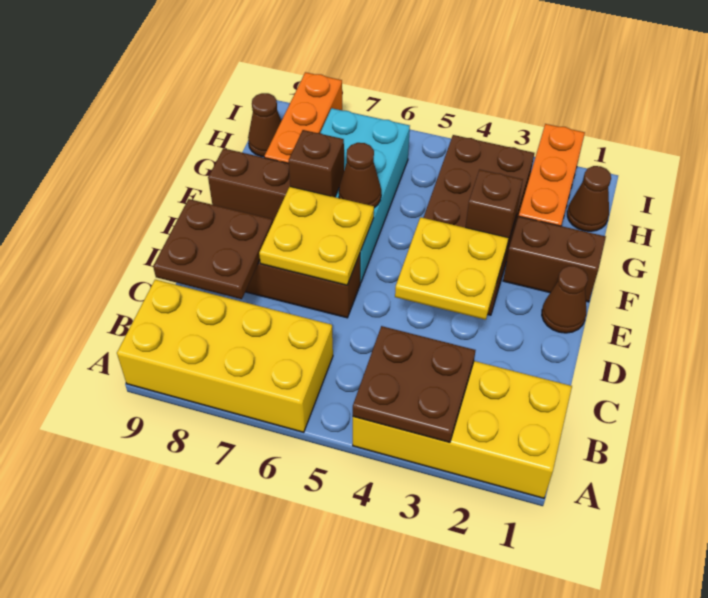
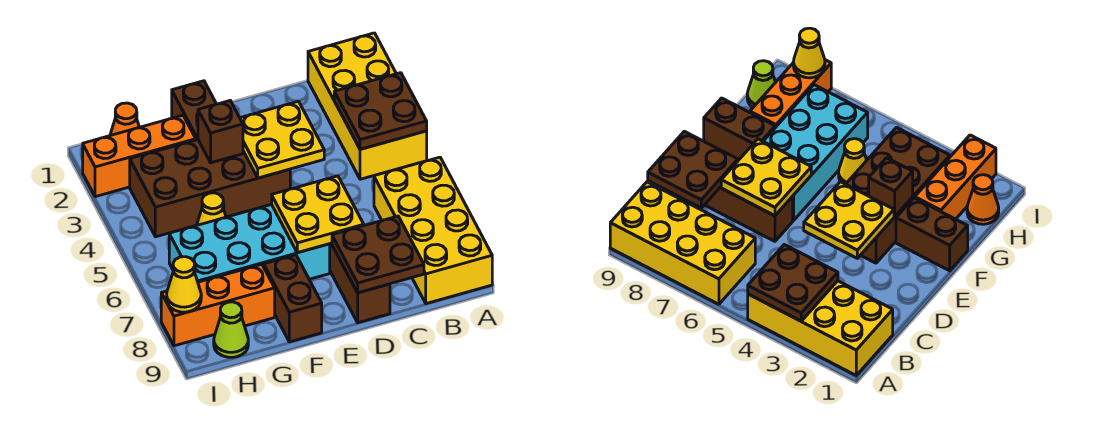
brown cone E1 level 1 -> none
brown cone F6 level 2 -> none
brown brick F7 level 2 -> none
none -> yellow cone G5 level 1
brown cone H1 level 1 -> orange cone H1 level 1
brown cone H9 level 1 -> lime cone H9 level 1
none -> yellow cone I8 level 2

